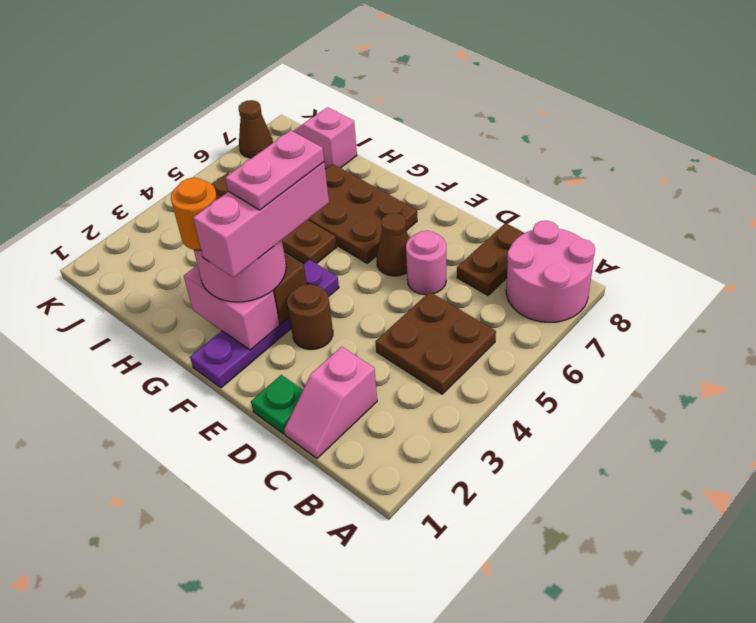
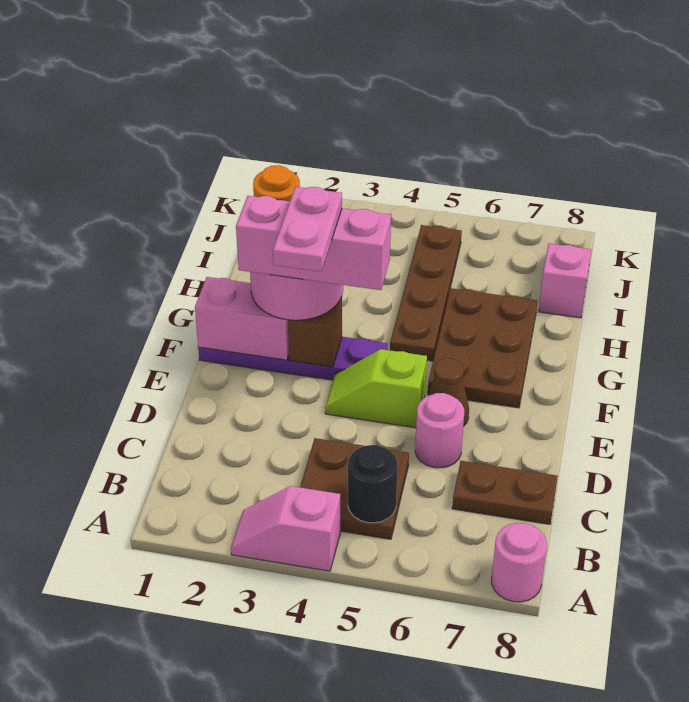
pink round brick A7:B8 level 1 -> pink round brick A8 level 1
none -> black round brick B5 level 2
pink slope C1:C2 level 1 top 2 -> pink slope A3:A4 level 1 top 4
green plate D1 level 1 -> none
brown round brick E3 level 1 -> none
none -> lime slope E4:E5 level 1 top 5
pink brick F2:G2 level 2 -> pink brick F1:F2 level 2
pink plate F3:F4 level 5 -> pink plate E3:F3 level 5
brown cone K7 level 1 -> none

